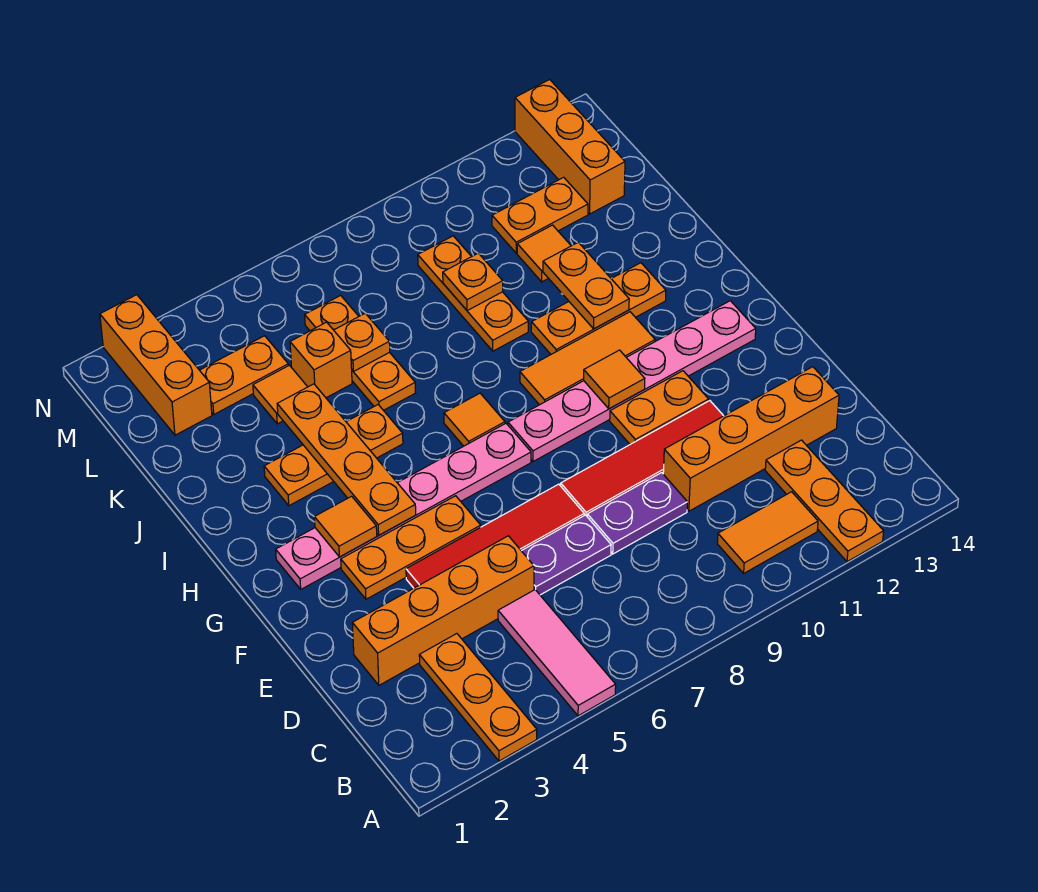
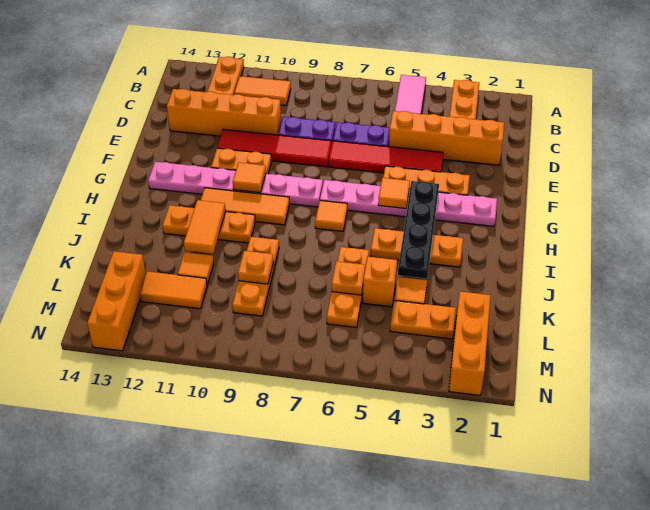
orange tile G3 level 2 -> orange tile G5 level 2
orange plate G4:J4 level 2 -> black plate G4:J4 level 2
orange plate I11:J11 level 2 -> orange tile I11:J11 level 2
orange plate L11:L12 level 1 -> orange tile L11:L12 level 1

